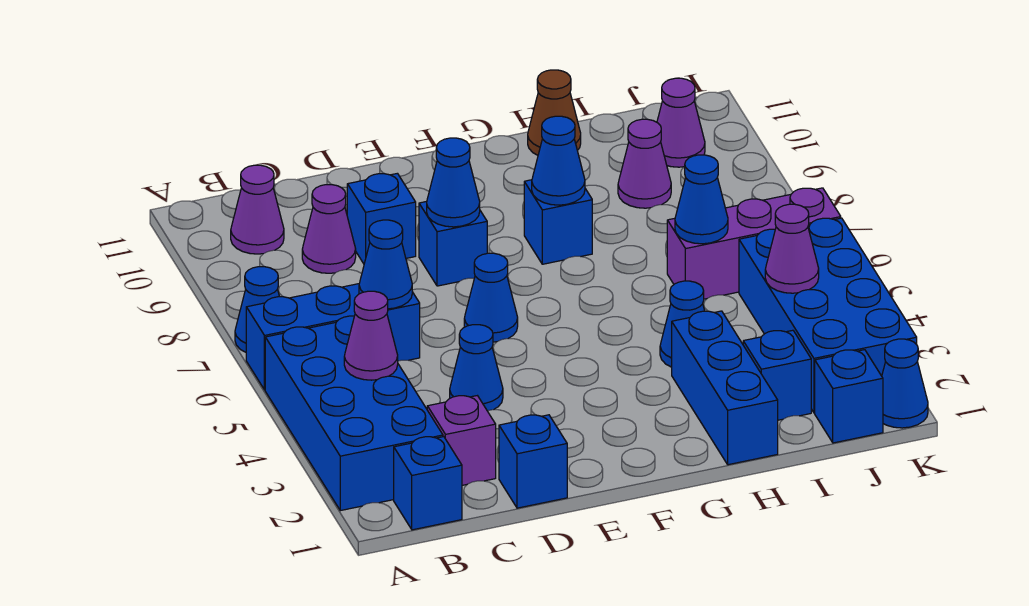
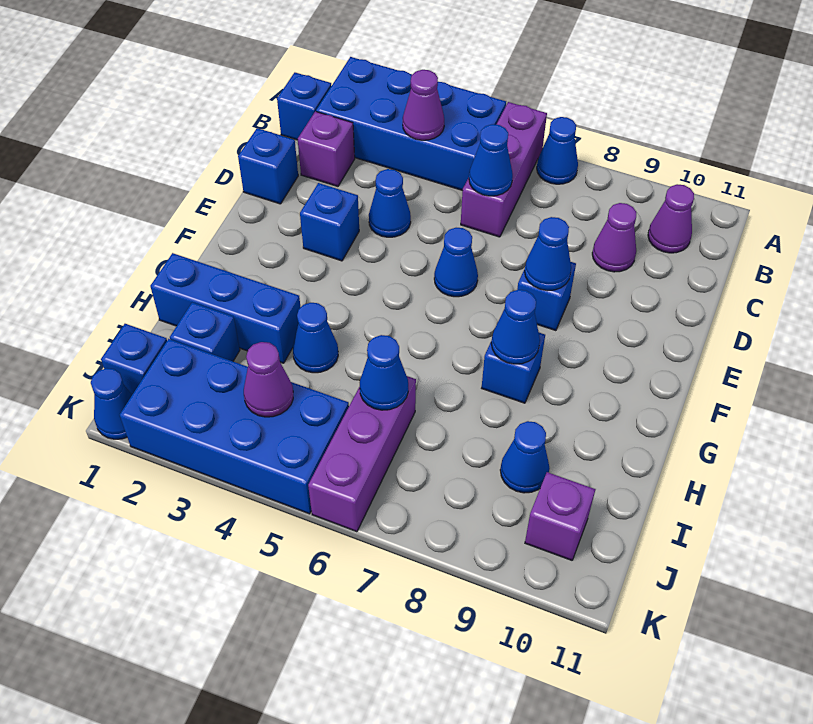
blue brick A6:C6 level 1 -> purple brick A6:C6 level 1
blue brick D9 level 1 -> blue brick E3 level 1
brown cone H11 level 1 -> none
purple cone I9 level 1 -> blue cone I9 level 1
purple cone J10 level 1 -> purple brick J10 level 1

